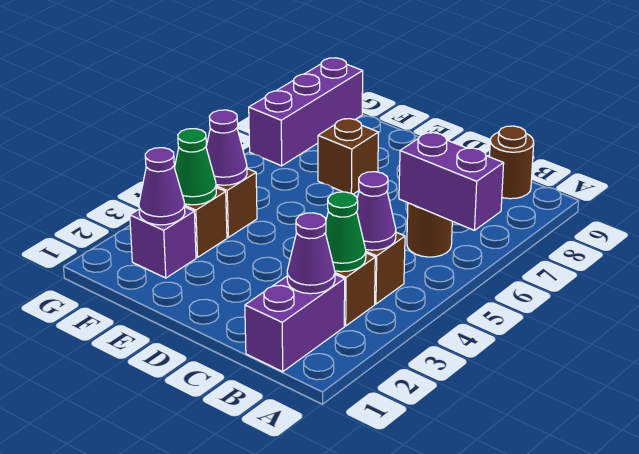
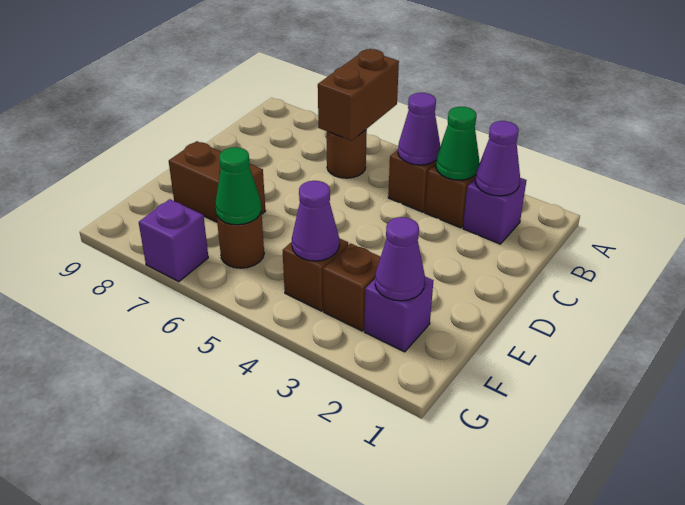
purple brick A6:B6 level 2 -> brown brick A6:B6 level 2
purple brick B1:B2 level 1 -> purple brick B2 level 1
brown round brick B9 level 1 -> brown round brick F6 level 1
brown brick E7 level 1 -> brown brick E7:E8 level 1
green cone F3 level 2 -> green cone F6 level 2
purple brick G7:G9 level 1 -> purple brick G7 level 1

